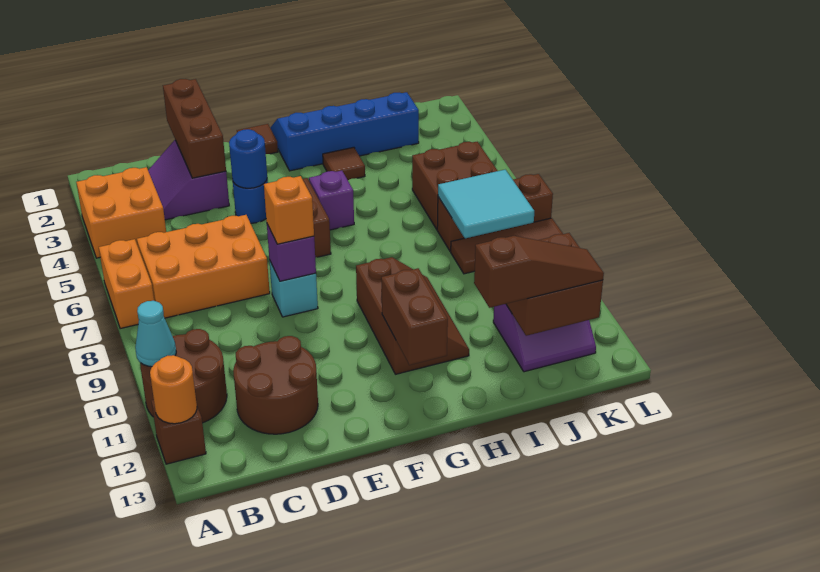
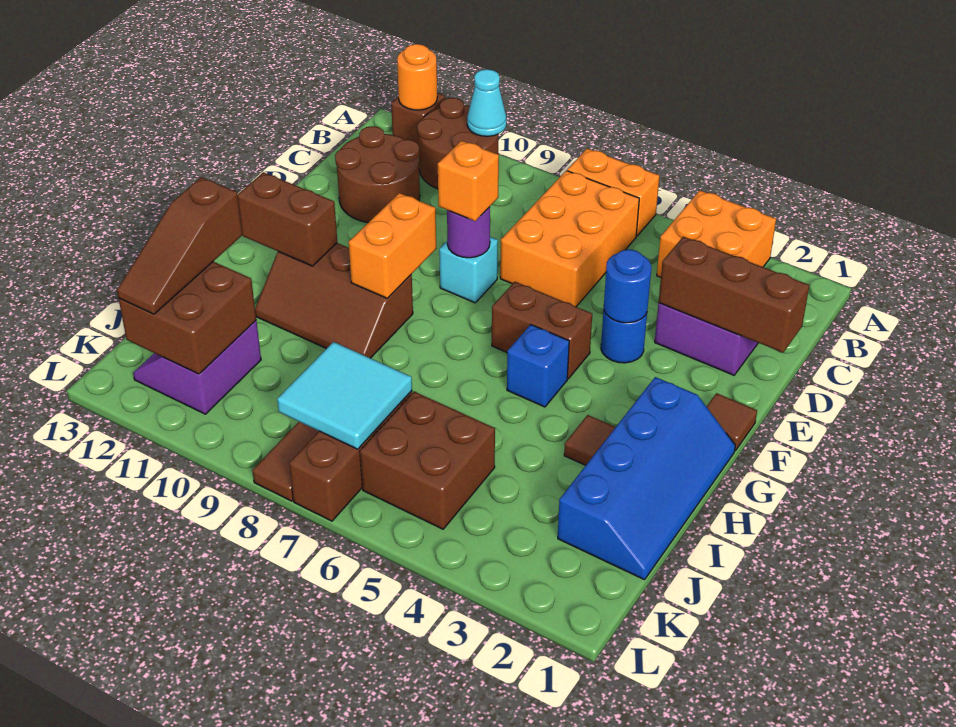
purple brick E8 level 2 -> purple round brick E8 level 2
none -> orange brick F9:G9 level 2
purple brick G5 level 1 -> blue brick G5 level 1

